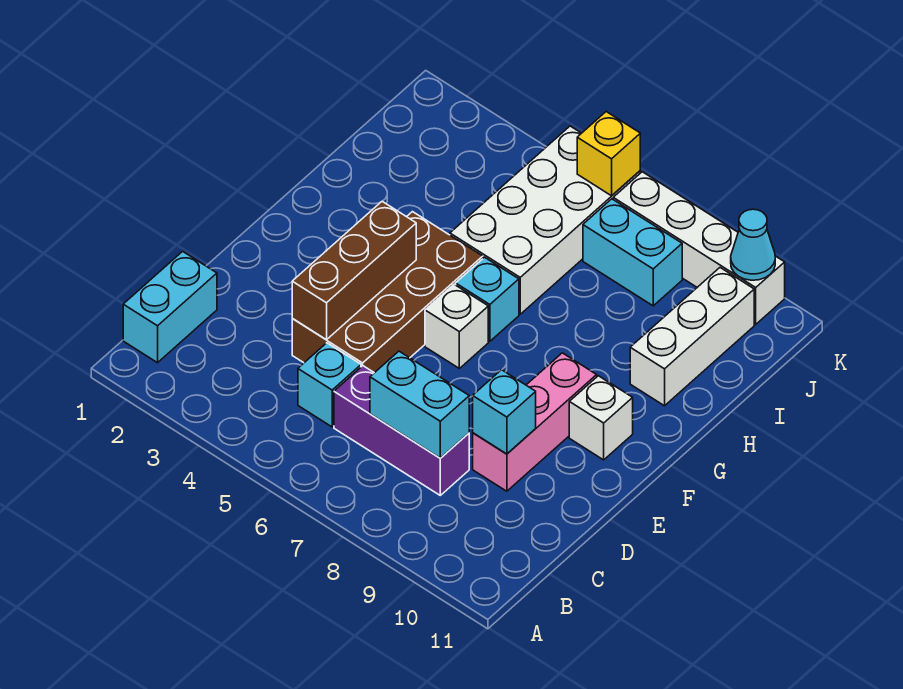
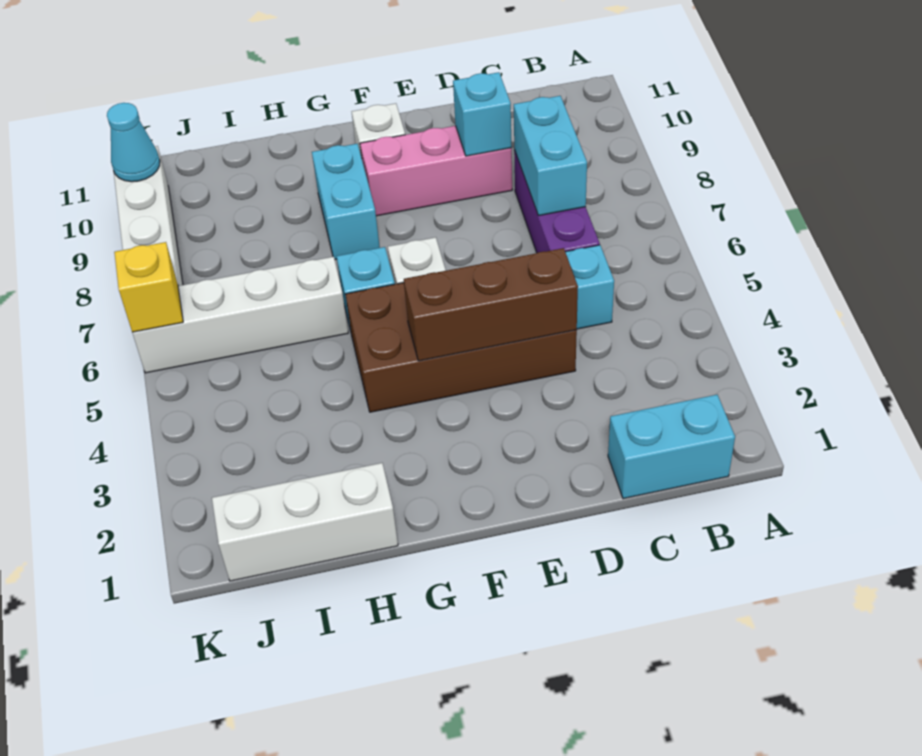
white brick H5:K6 level 1 -> white brick H6:K6 level 1
white brick H10:J10 level 1 -> white brick H1:J1 level 1
cyan brick J7:J8 level 1 -> cyan brick G8:G9 level 1

